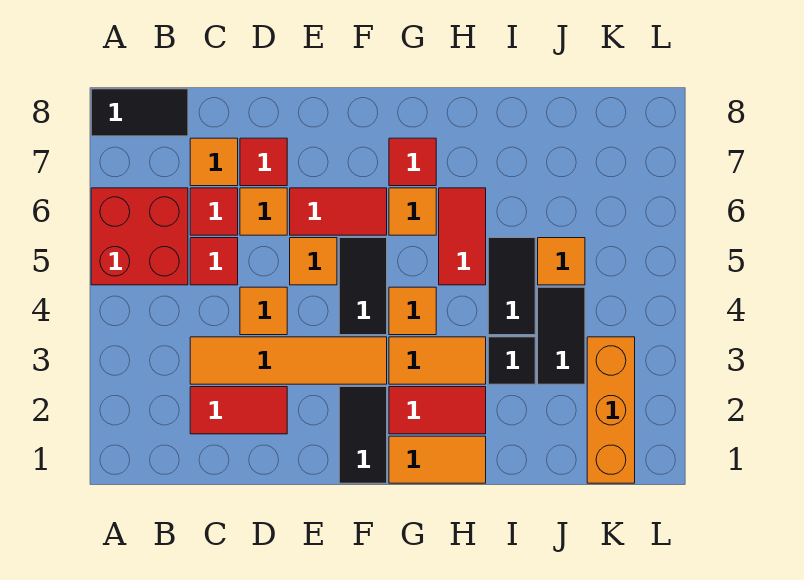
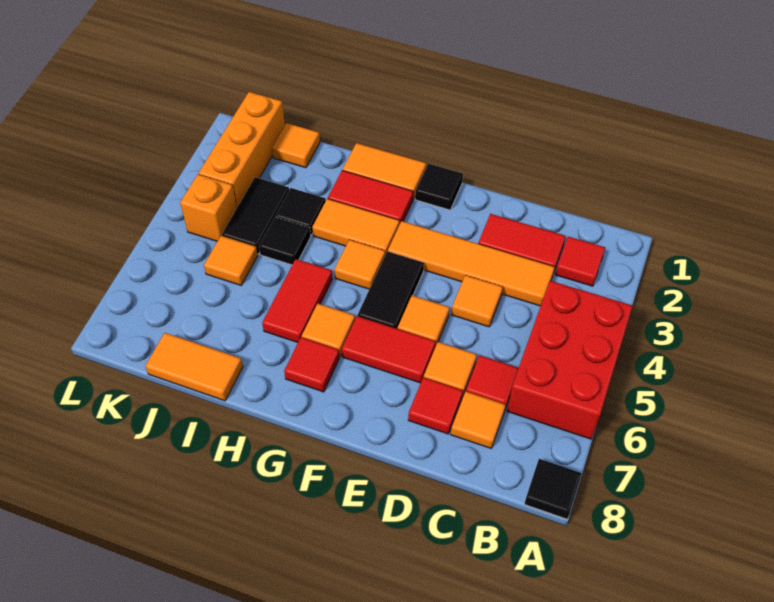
red brick A5:B6 level 1 -> red brick A4:B6 level 1
black tile A8:B8 level 1 -> black tile A8 level 1
red tile C5 level 1 -> red tile B2 level 1
black tile F1:F2 level 1 -> black tile F1 level 1
black tile I4:I5 level 1 -> black tile I4 level 1
none -> orange tile I8:J8 level 1
none -> orange tile J1 level 1
none -> orange brick K4 level 1

